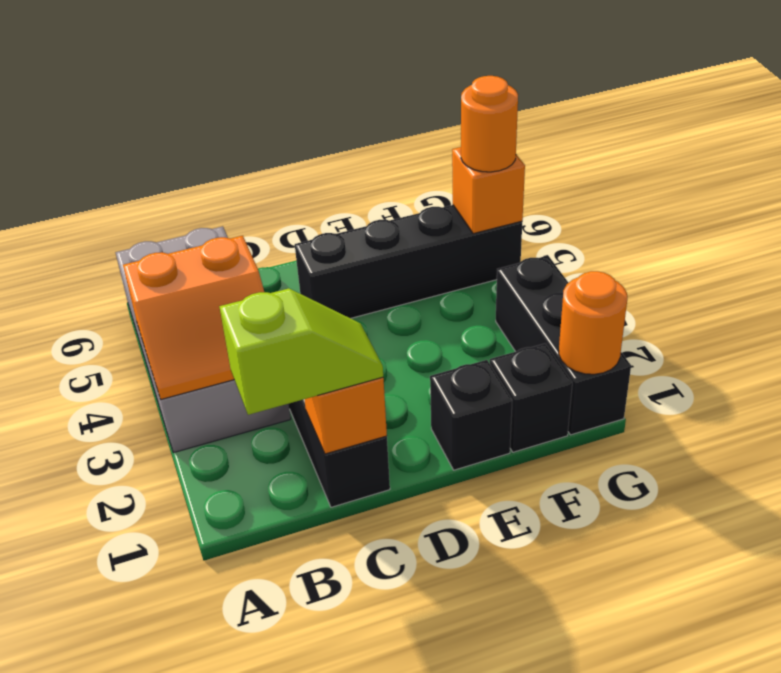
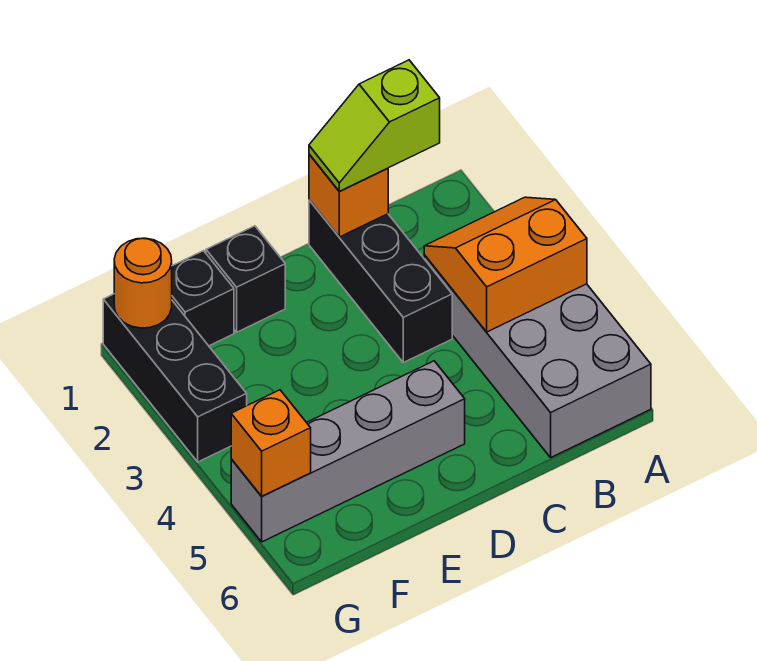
black brick D5:G5 level 1 -> grey brick D5:G5 level 1
orange round brick G5 level 3 -> none

